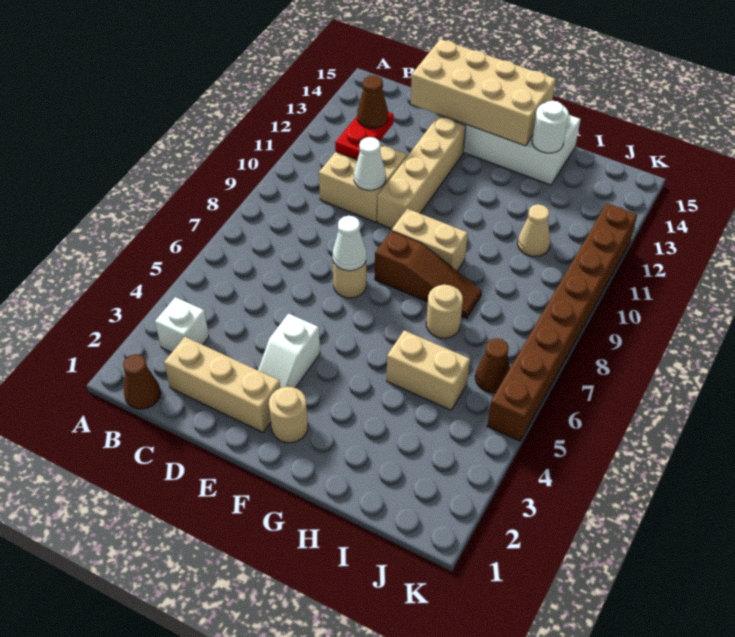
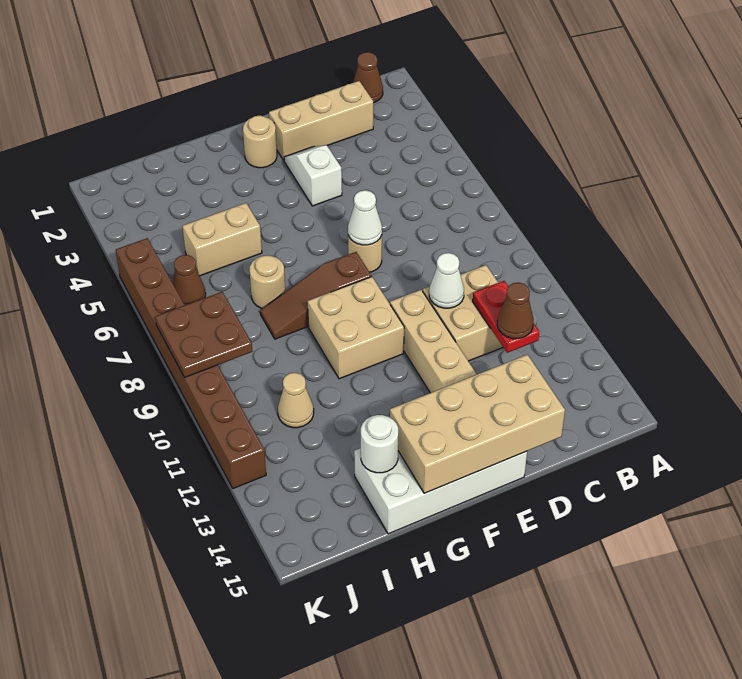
white brick B3 level 1 -> none
tan brick F9:G9 level 1 -> tan brick F9:G10 level 1
none -> brown plate J8:K9 level 2

